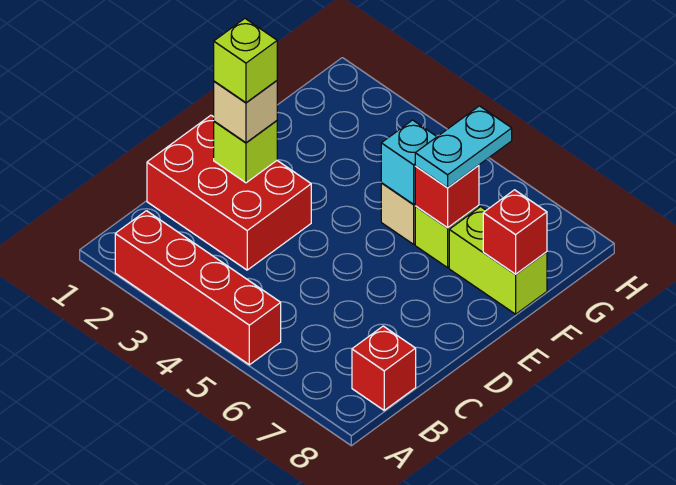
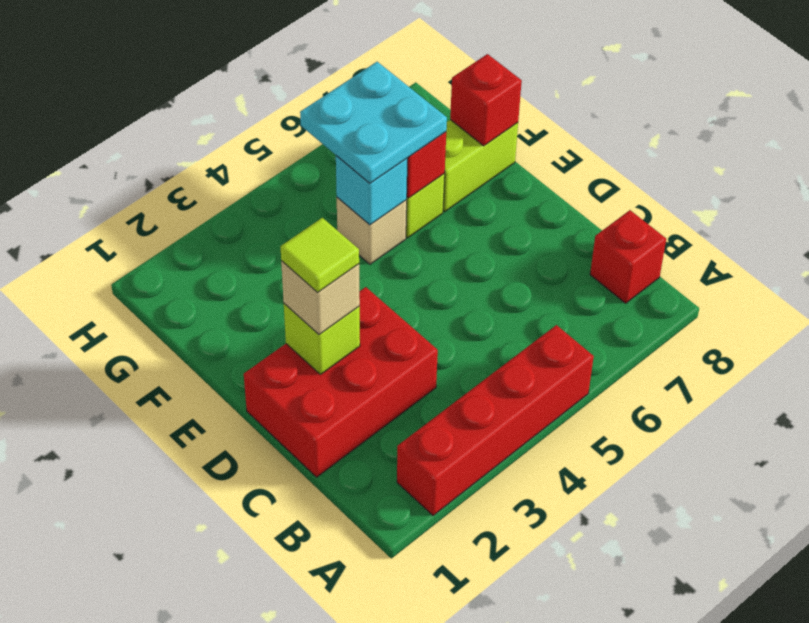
lime brick D2 level 4 -> lime tile D2 level 4
cyan plate F6:G6 level 3 -> cyan plate F5:G6 level 3

